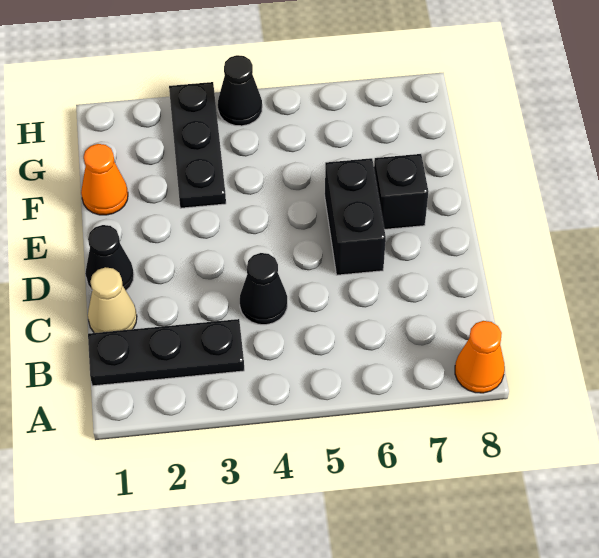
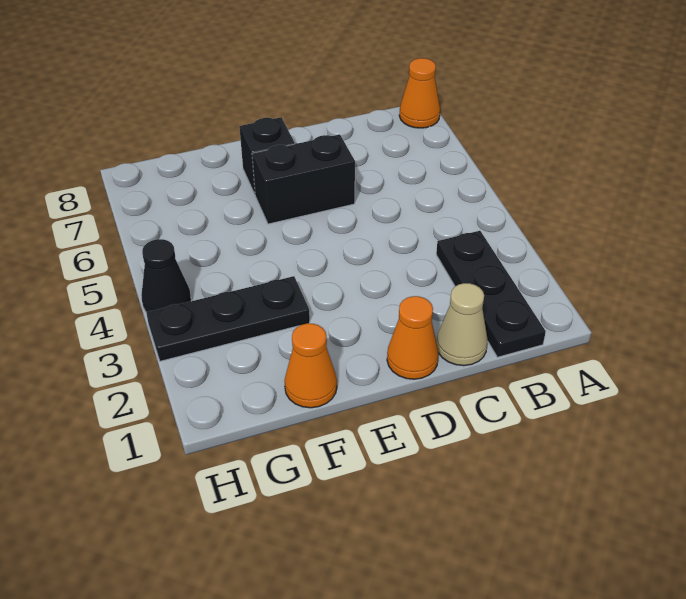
black cone C4 level 1 -> none
black cone D1 level 1 -> orange cone D1 level 1

